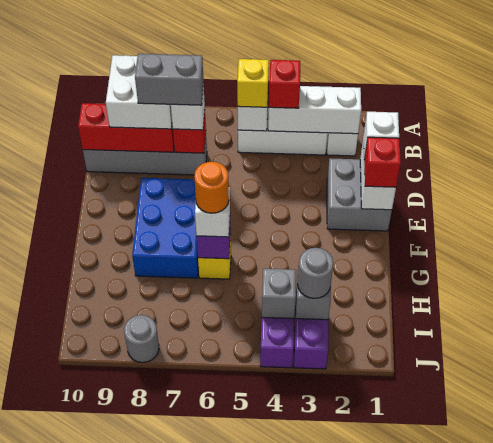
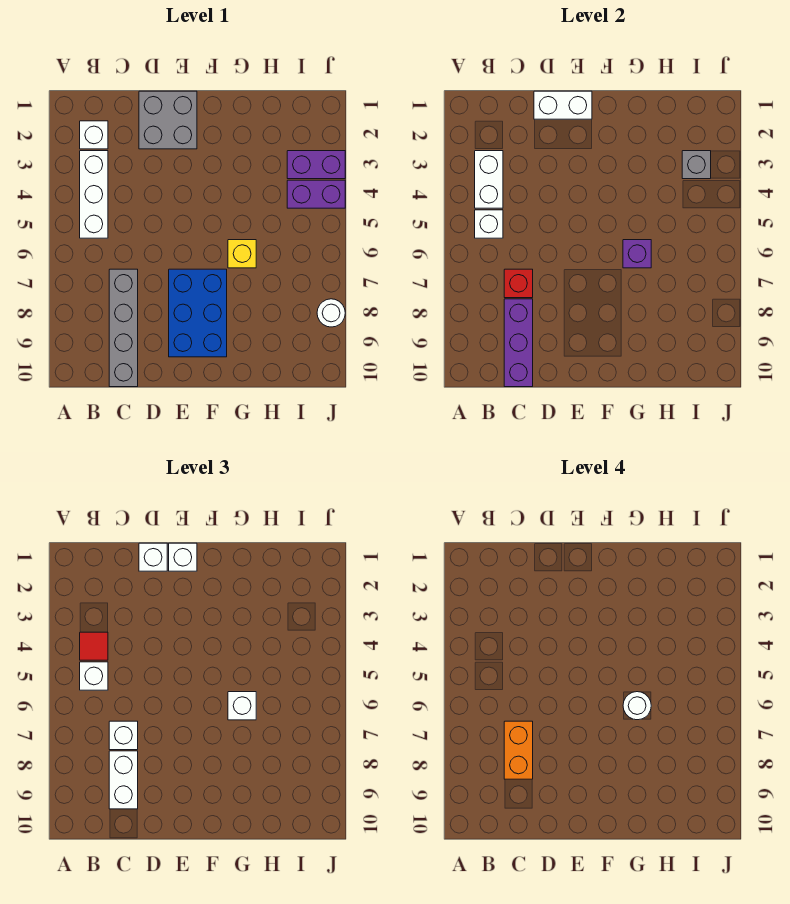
white brick B2:B4 level 2 -> white brick B3:B4 level 2
red brick B4 level 3 -> red tile B4 level 3
yellow brick B5 level 3 -> white brick B5 level 3
white brick B8:C9 level 3 -> white brick C8:C9 level 3
grey brick C7:C8 level 4 -> orange brick C7:C8 level 4
red brick C8:C10 level 2 -> purple brick C8:C10 level 2
red brick E1 level 3 -> white brick E1 level 3
blue brick E7:G8 level 1 -> blue brick E7:F9 level 1
orange round brick G6 level 4 -> white round brick G6 level 4
grey round brick I3 level 3 -> none
grey brick I4 level 2 -> none
grey round brick J8 level 1 -> white round brick J8 level 1

